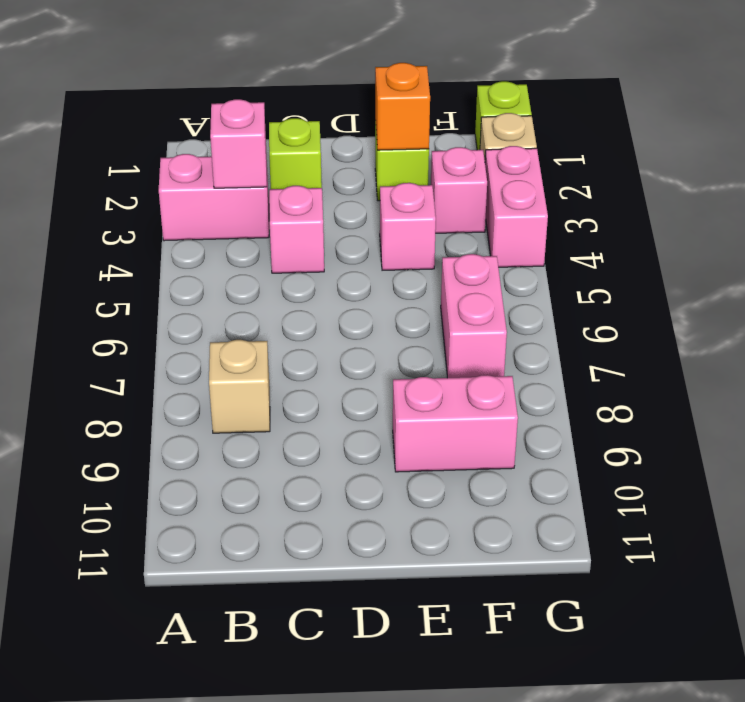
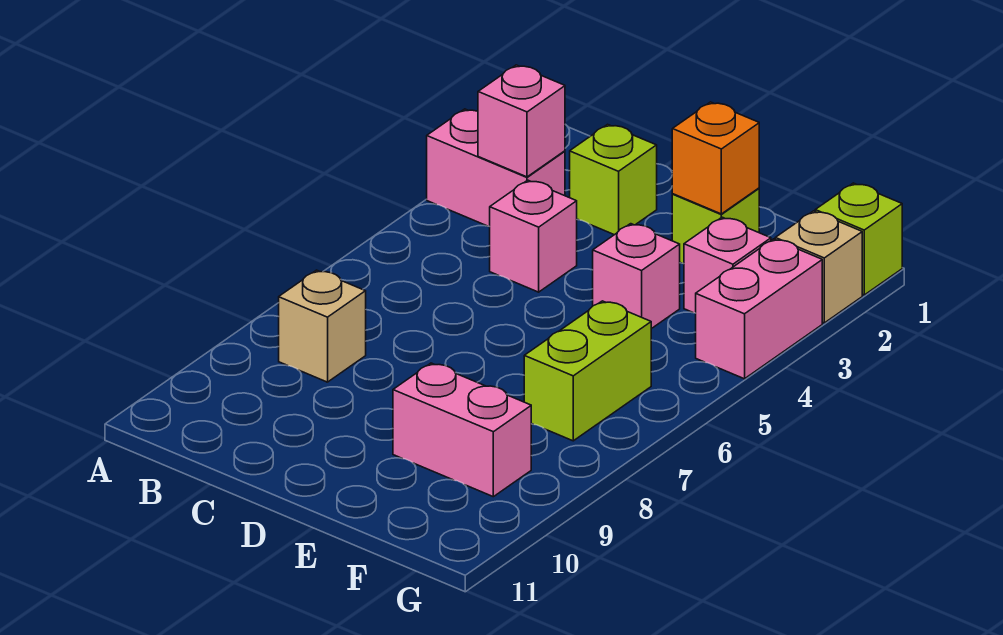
pink brick F6:F7 level 1 -> lime brick F6:F7 level 1

